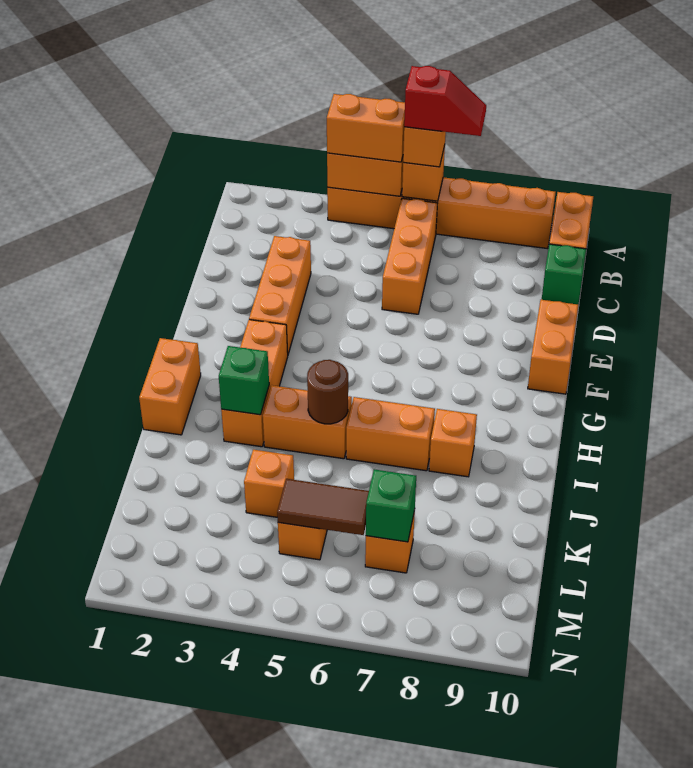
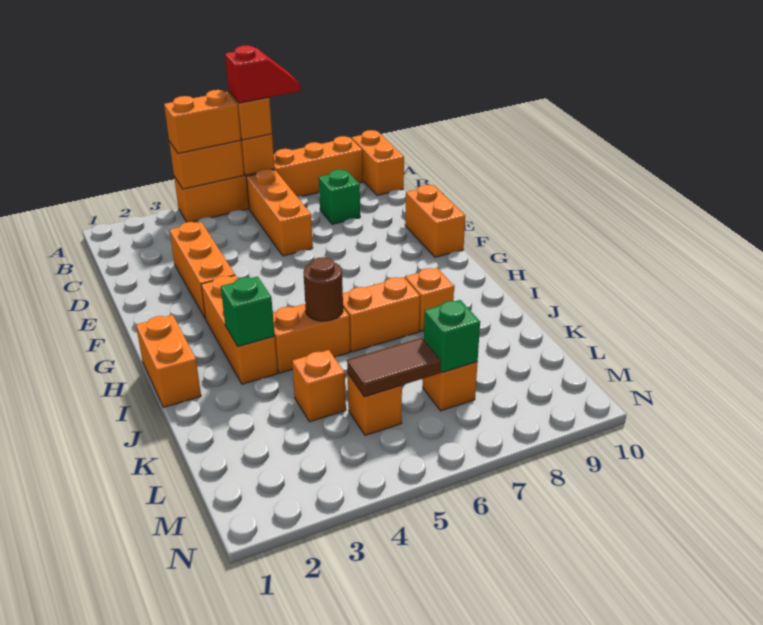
green brick C10 level 1 -> green brick C8 level 1

